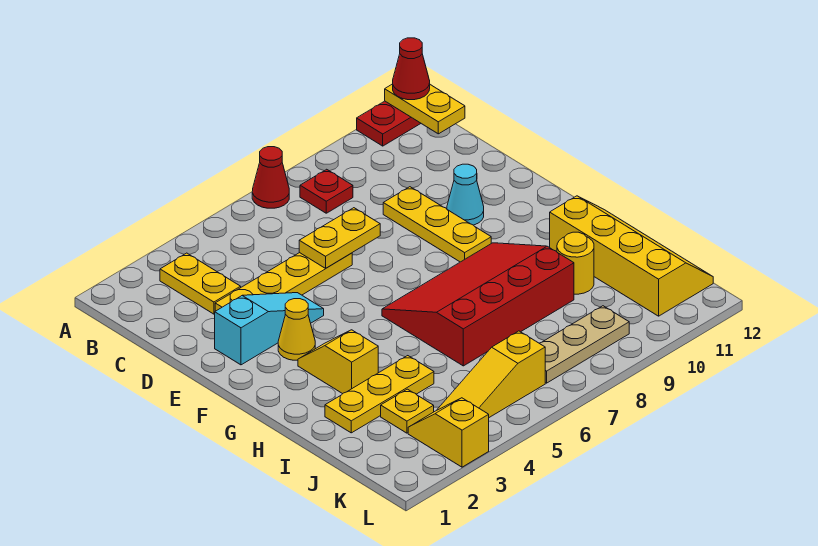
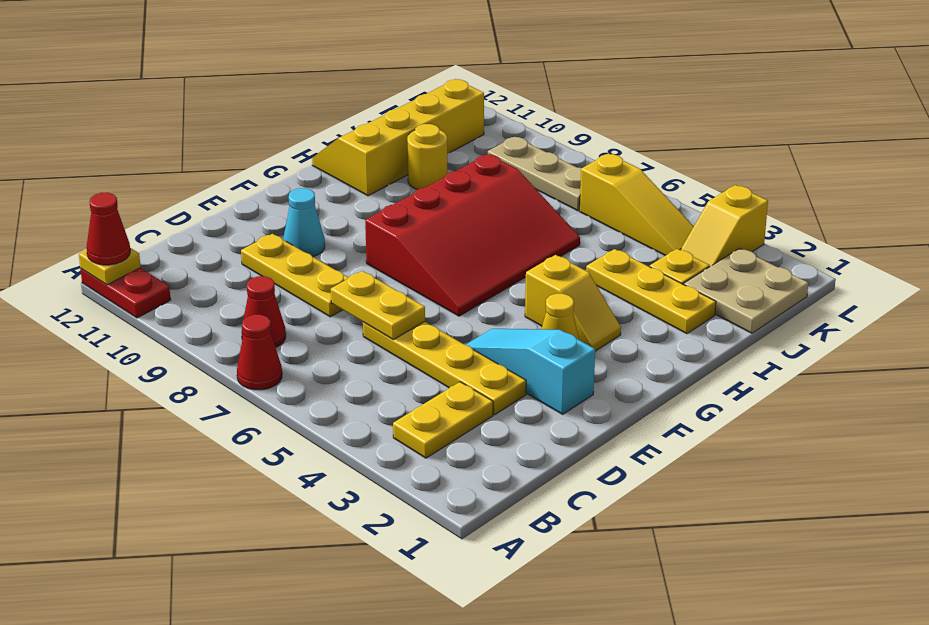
yellow plate A12:B12 level 2 -> yellow plate A12 level 2
red plate B8 level 1 -> red cone B8 level 1
yellow plate D9:F9 level 1 -> yellow plate D8:D10 level 1
yellow slope G3:H3 level 1 top H -> yellow slope G3:G4 level 1 top 4
red slope G6:I9 level 1 top I -> red slope F6:I8 level 1 top 8
none -> tan plate J1:K2 level 1

